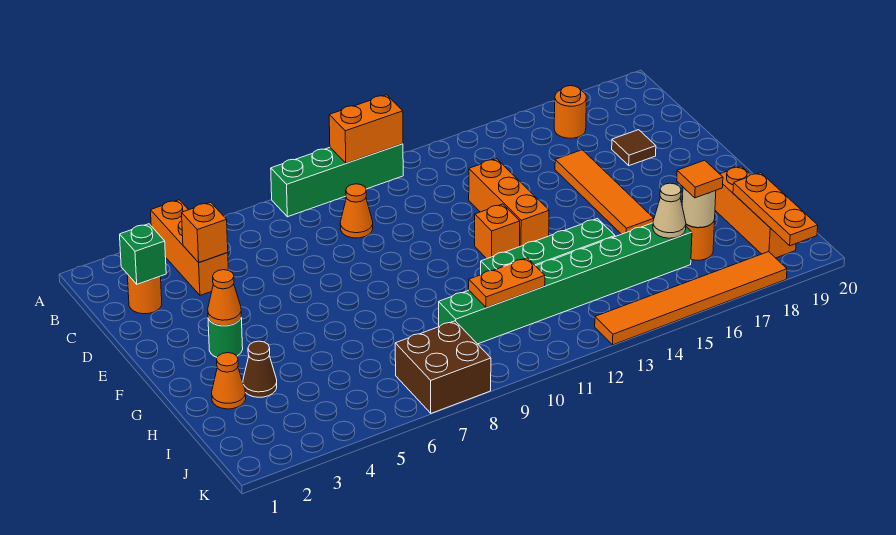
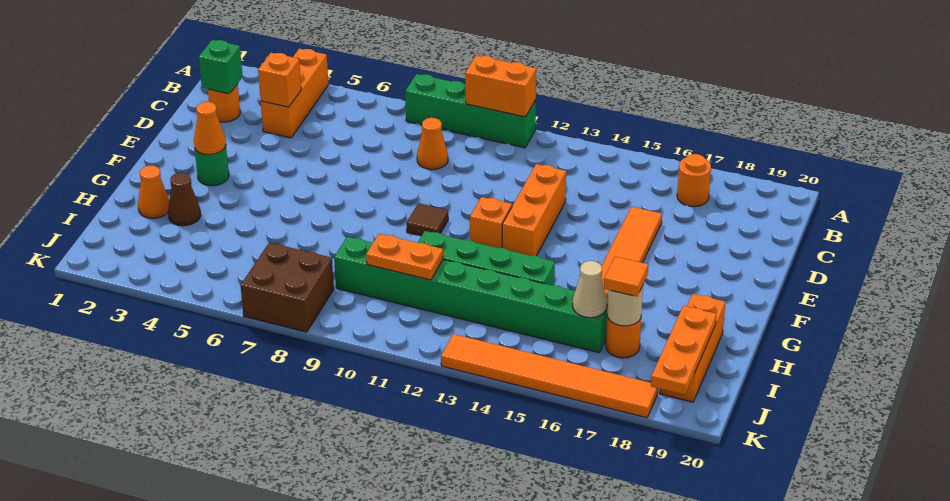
brown tile D18 level 1 -> brown tile F10 level 1

